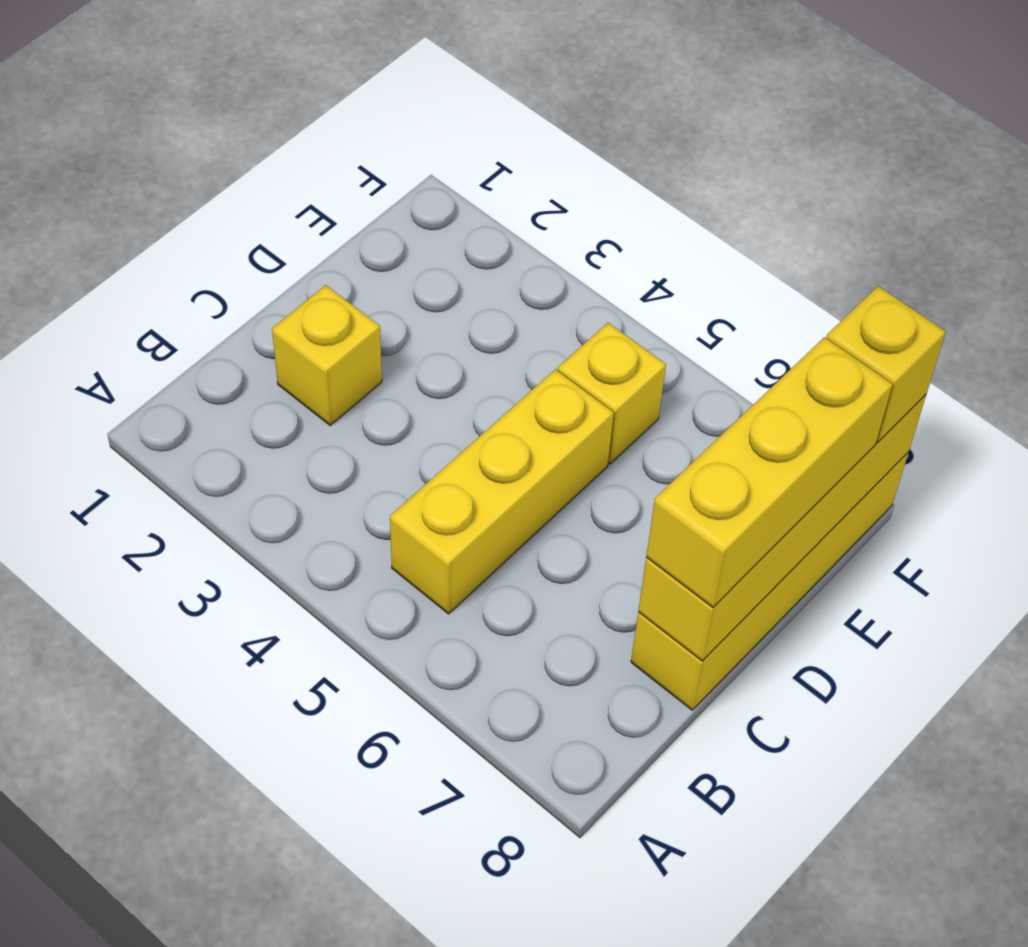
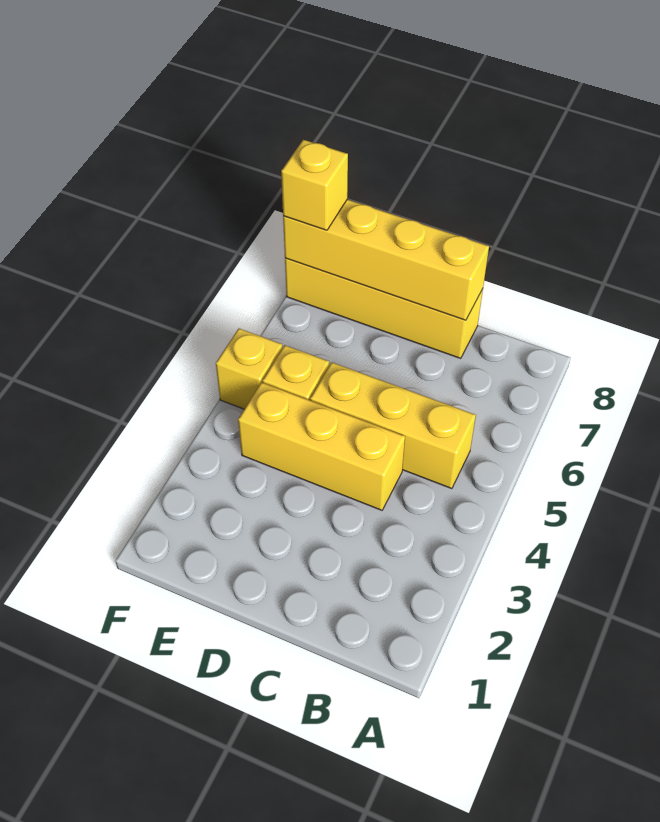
yellow brick C2 level 1 -> yellow brick F5 level 1
yellow brick C8:E8 level 3 -> yellow brick C4:E4 level 1

